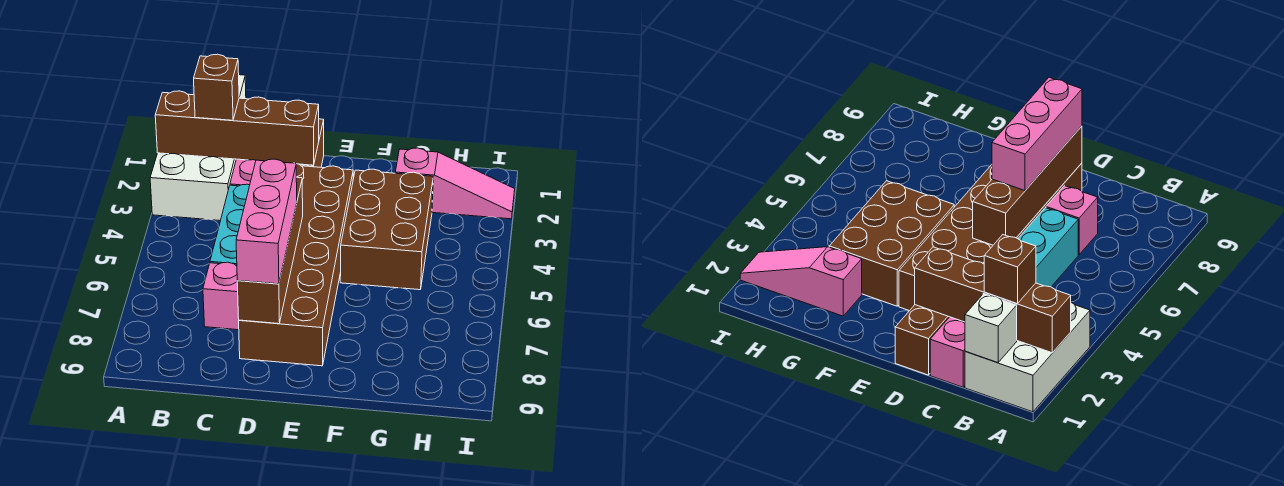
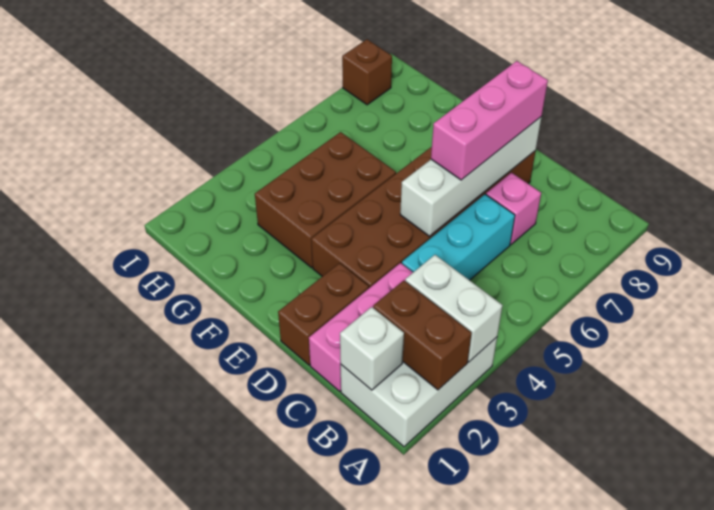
brown brick A2:D2 level 2 -> brown brick A2:B2 level 2
none -> white brick A3:B3 level 2
brown brick B2 level 3 -> brown brick I8 level 1
brown brick D5:D8 level 2 -> white brick D5:D8 level 2
pink slope G2:I2 level 1 top G -> none

